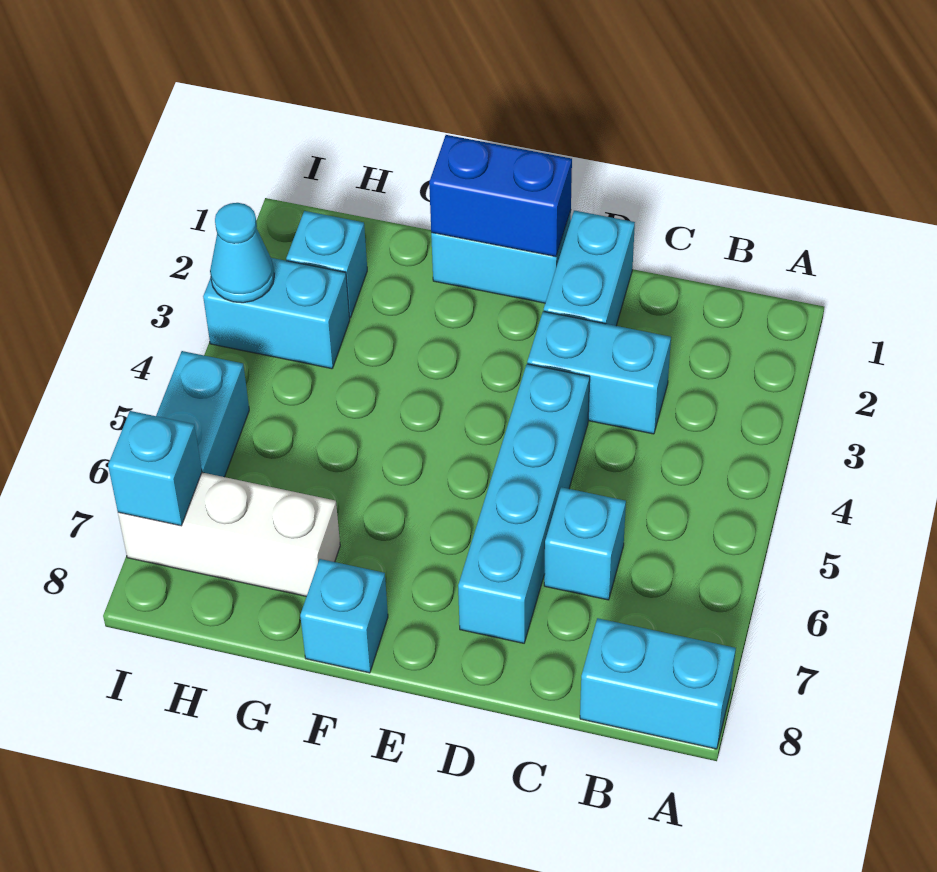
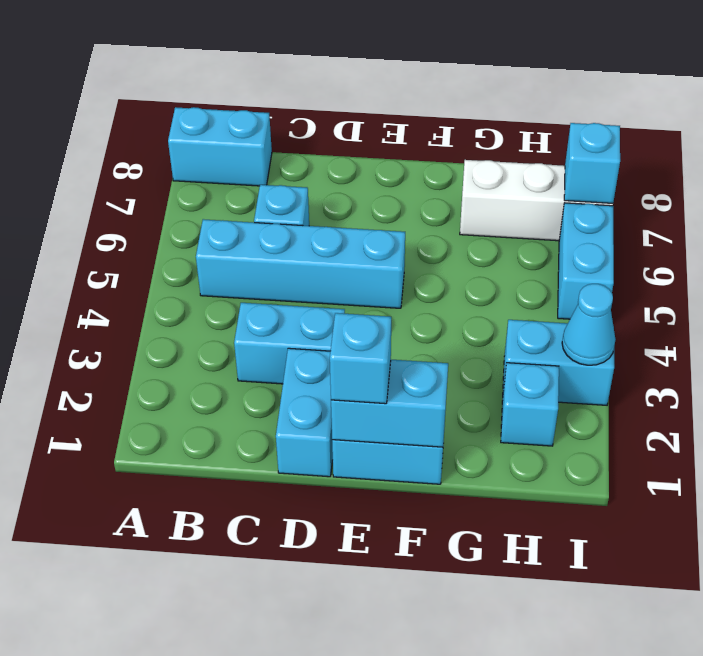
cyan brick D4:D7 level 1 -> cyan brick B5:E5 level 1
blue brick E1:F1 level 2 -> cyan brick E1:F1 level 2
cyan brick F8 level 1 -> cyan brick E1 level 3

